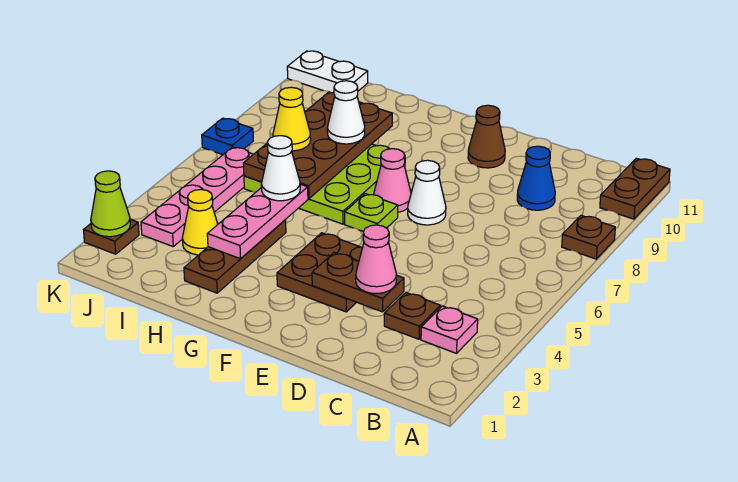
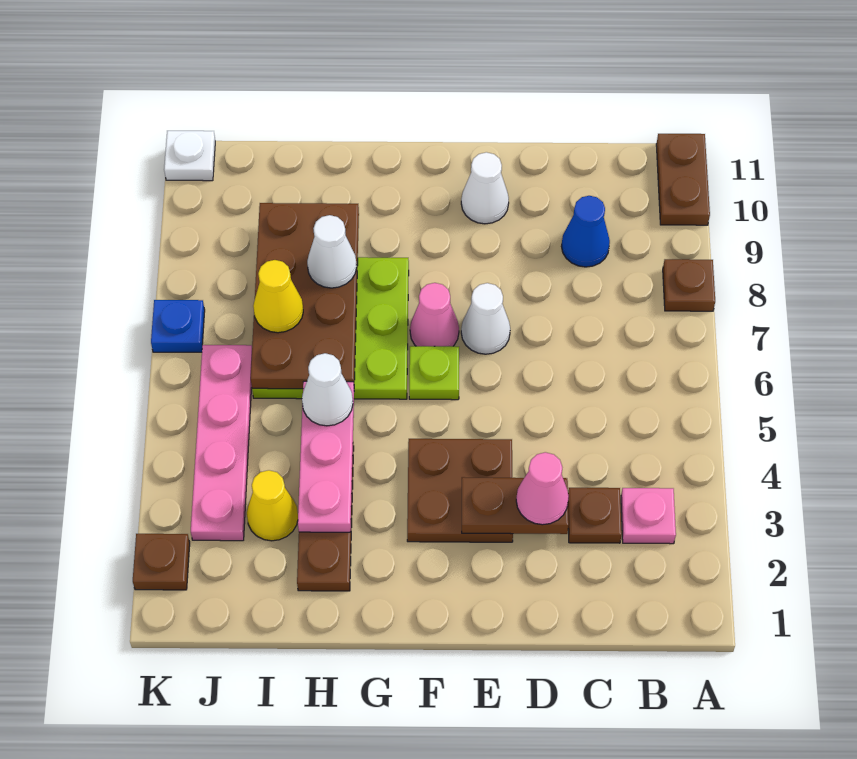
brown cone E10 level 1 -> white cone E10 level 1
white plate J11:K11 level 1 -> white plate K11 level 1
lime cone K2 level 2 -> none

